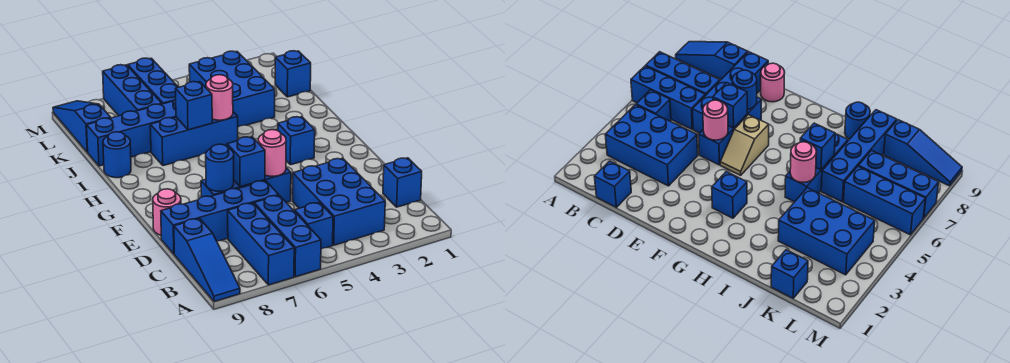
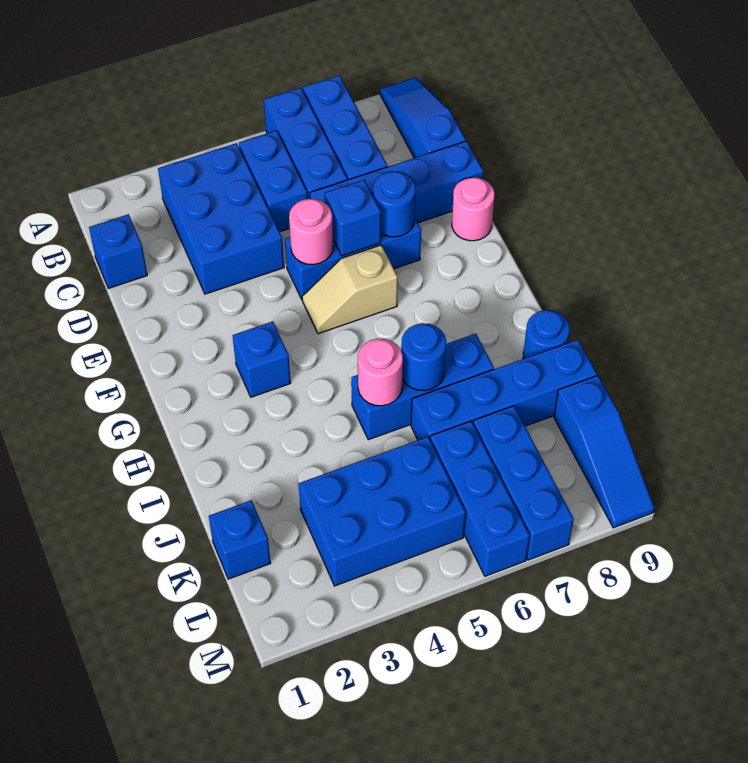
blue brick B5 level 1 -> blue brick B5:C5 level 1
blue brick I6 level 2 -> blue round brick I6 level 2
blue brick J3:L4 level 1 -> blue brick K3:L5 level 1

